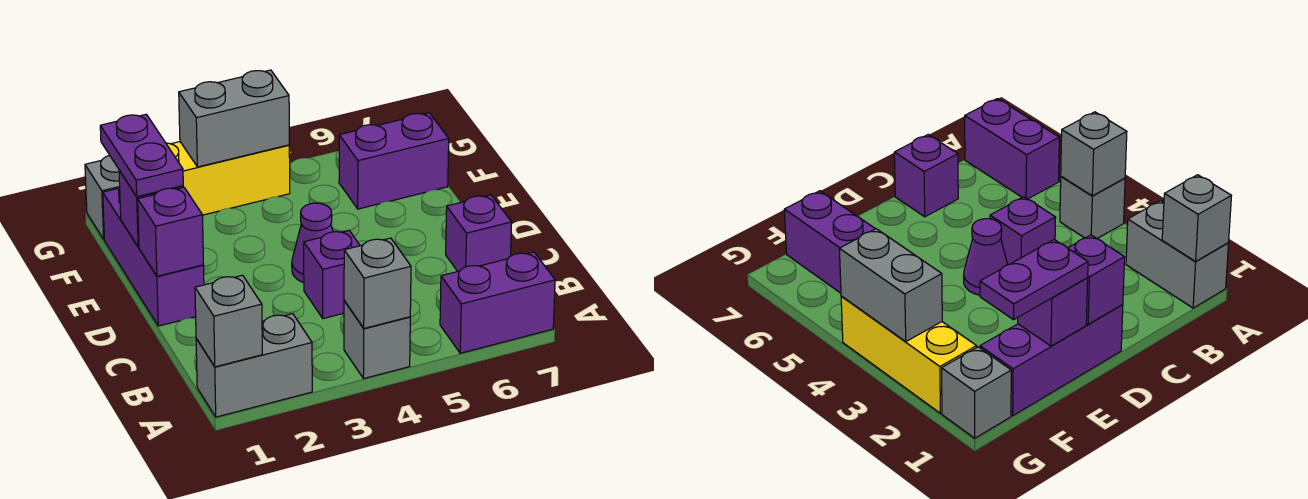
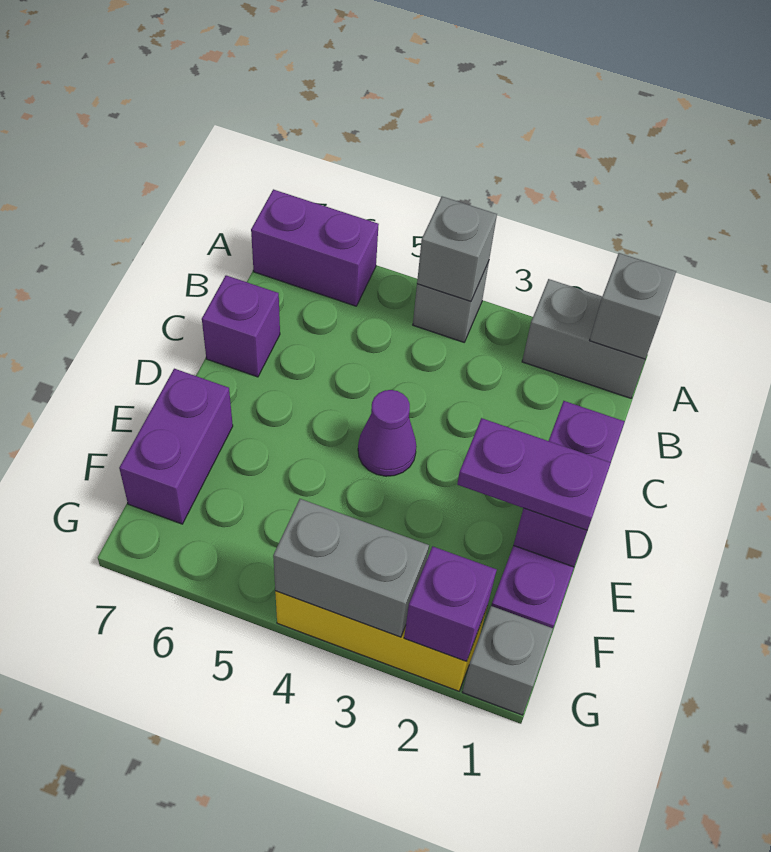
purple brick C4 level 1 -> purple brick G2 level 2
purple plate E1:F1 level 3 -> purple plate E1:E2 level 3
purple brick F6:F7 level 1 -> purple brick E7:F7 level 1

